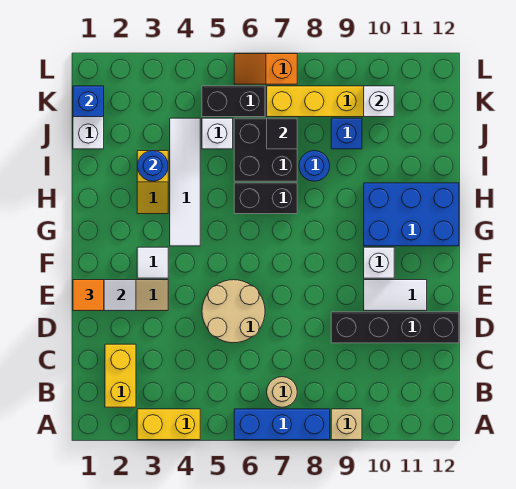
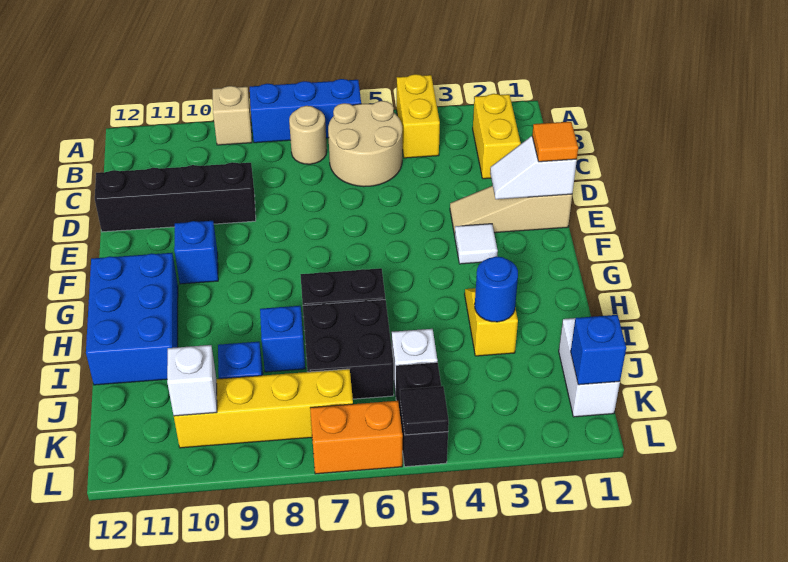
yellow brick A3:A4 level 1 -> yellow brick A4:B4 level 1
tan round brick D5:E6 level 1 -> tan round brick B5:C6 level 1
white tile E10:E11 level 1 -> none
white brick F10 level 1 -> blue brick F10 level 1
white tile G4:J4 level 1 -> none
blue brick G10:H12 level 1 -> blue brick G11:I12 level 1
blue round brick I8 level 1 -> blue brick I8 level 1
black tile J7 level 2 -> black tile L5 level 2
black brick K5:K6 level 1 -> black brick K5:L5 level 1
orange slope L6:L7 level 1 top 7 -> orange brick L6:L7 level 1

